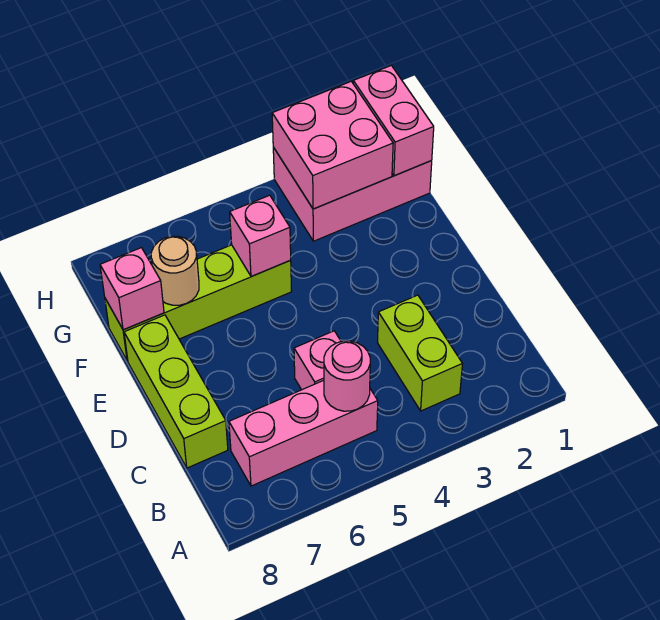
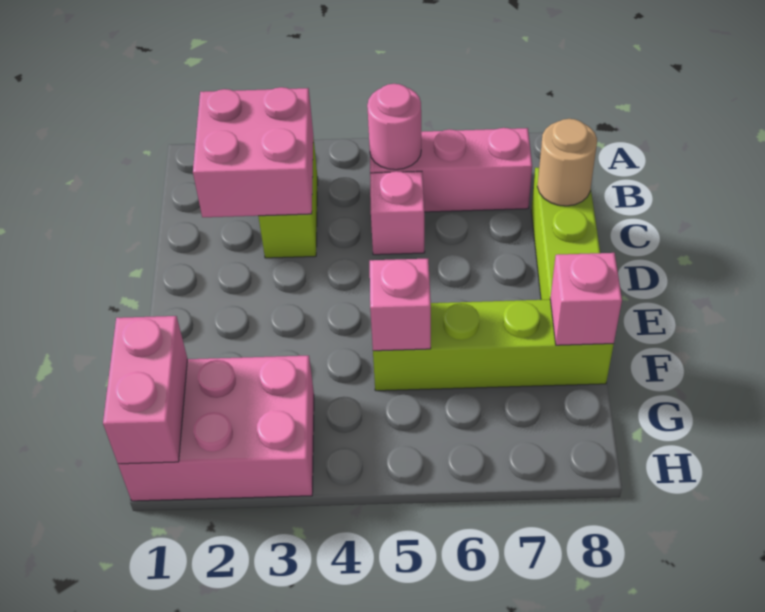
tan round brick F7 level 2 -> tan round brick C8 level 2
pink brick G2:H3 level 2 -> pink brick B2:C3 level 2

